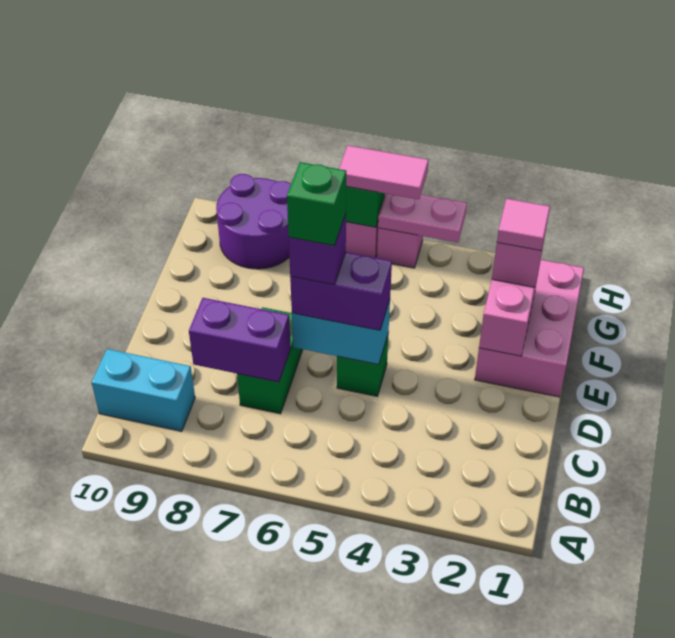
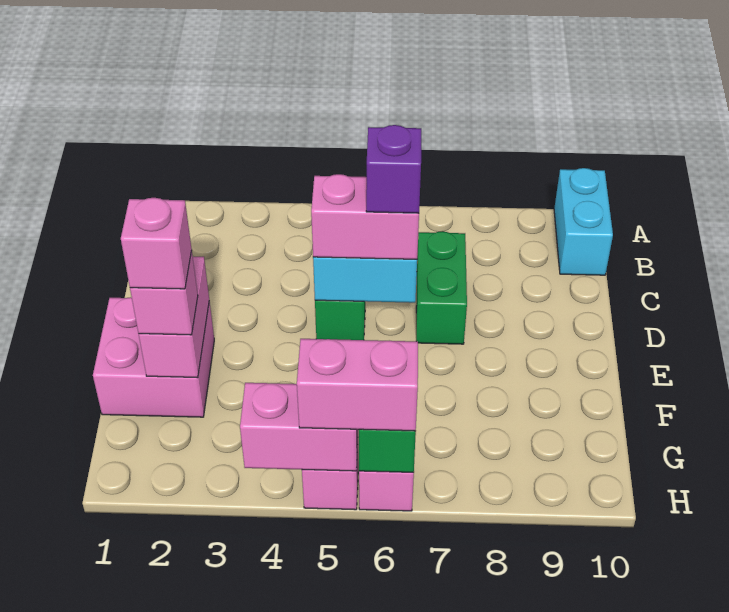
cyan brick B9:B10 level 1 -> cyan brick A10:B10 level 1
purple brick C7:C8 level 2 -> none
purple brick D5:D6 level 3 -> pink brick D5:D6 level 3
green brick D6 level 5 -> none
pink brick E1:G2 level 1 -> pink brick E1:F2 level 1
pink tile F2 level 4 -> pink brick F2 level 4
purple round brick G8:H9 level 1 -> none
pink plate H4:H5 level 2 -> pink brick H4:H5 level 2
pink tile H5:H6 level 3 -> pink brick H5:H6 level 3

